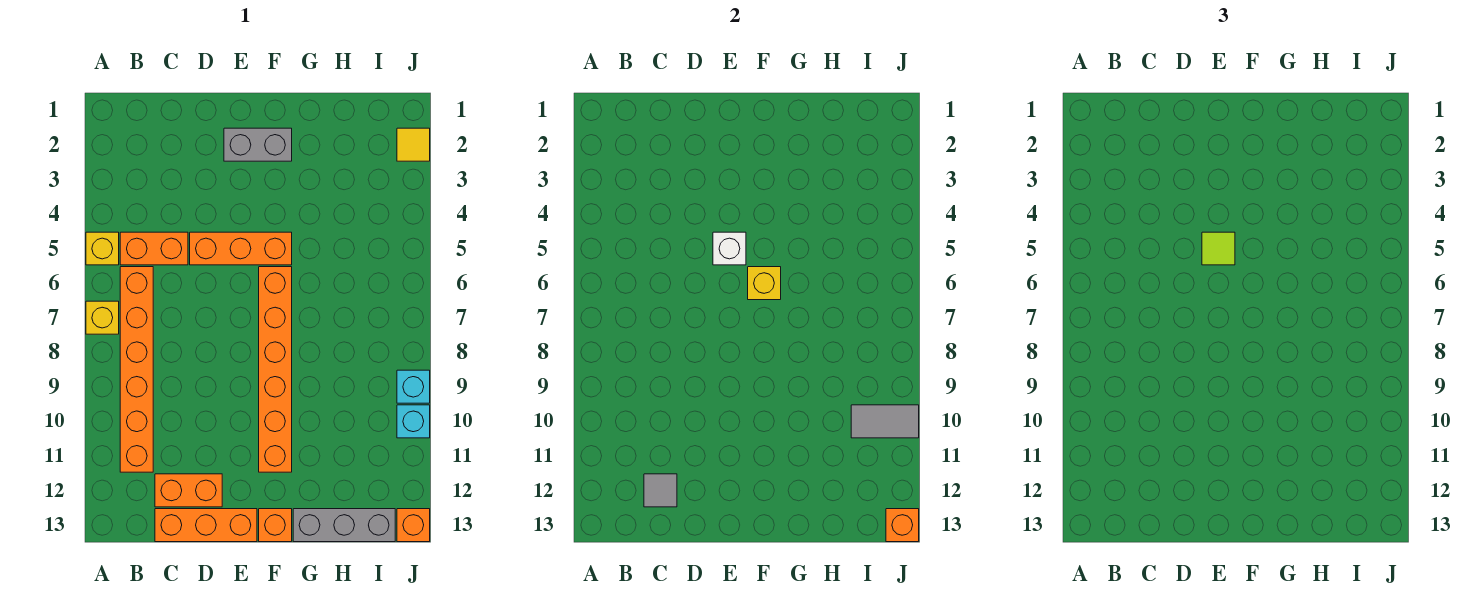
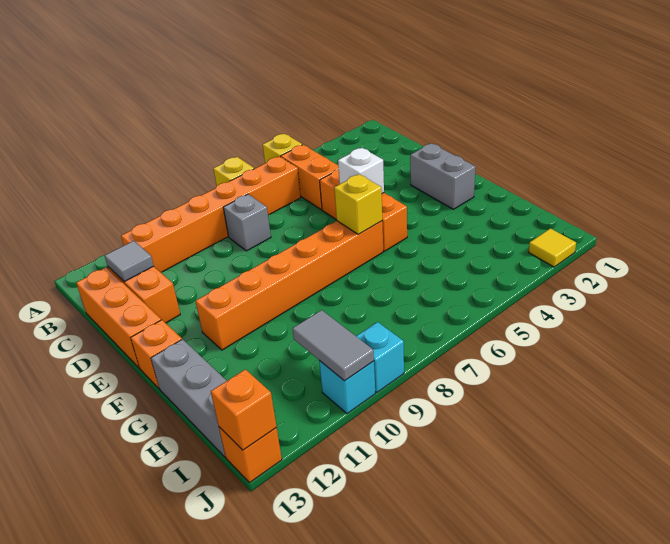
none -> grey brick C8 level 1
lime tile E5 level 3 -> none

